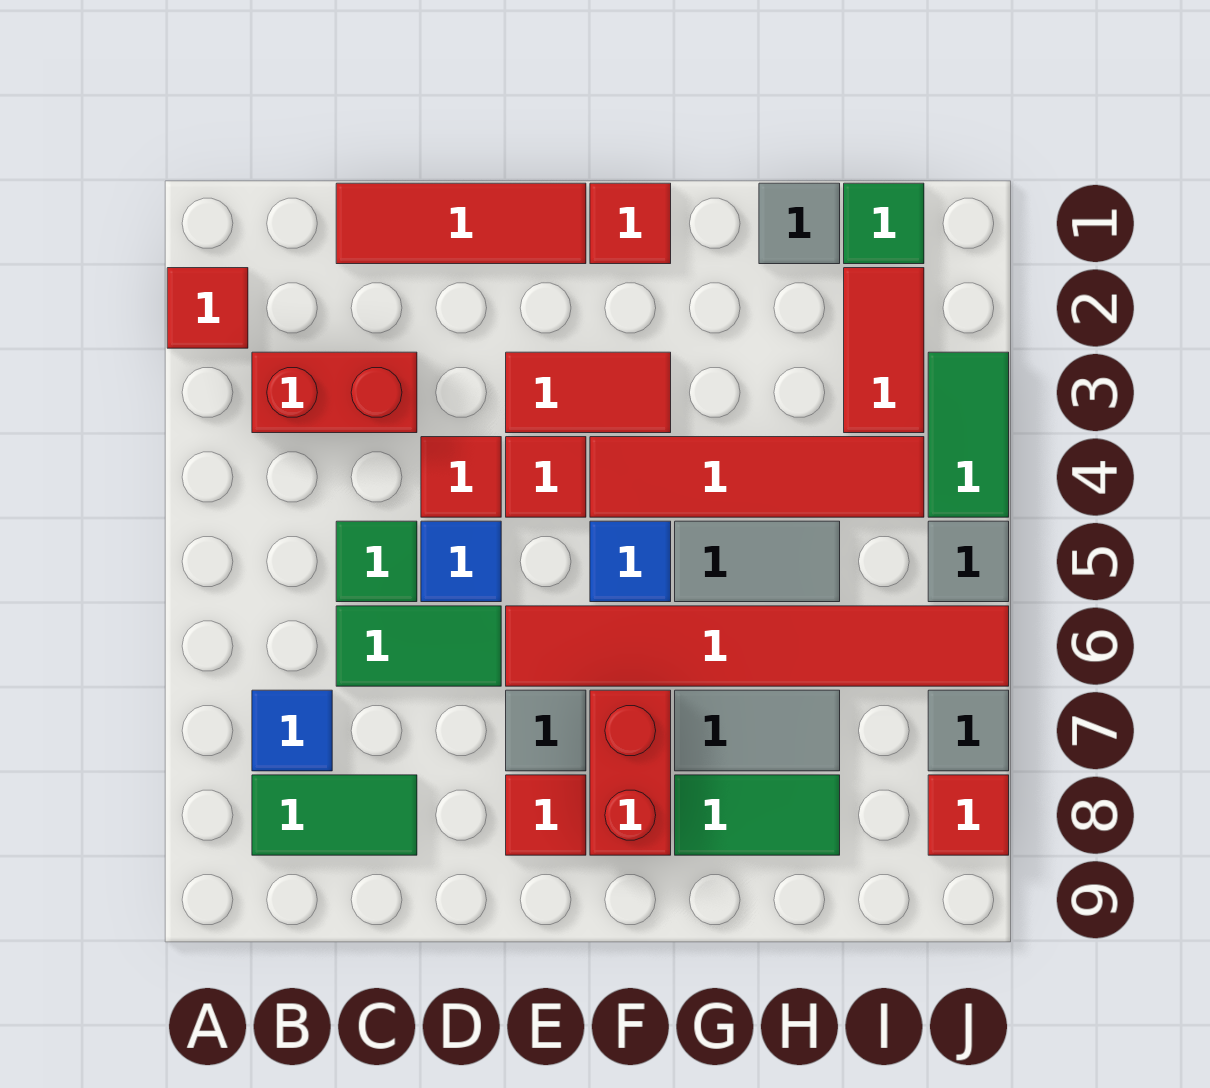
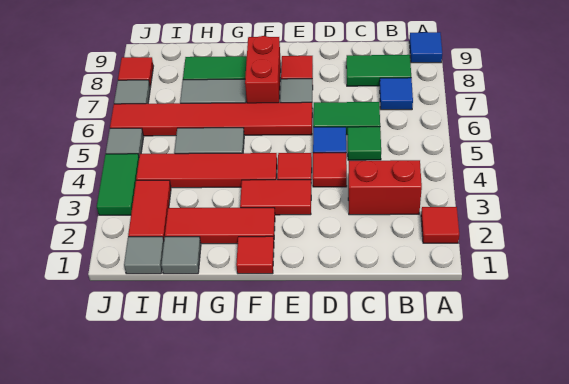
red tile C1:E1 level 1 -> red tile F2:H2 level 1
blue tile F5 level 1 -> blue tile A9 level 1
green tile I1 level 1 -> grey tile I1 level 1

